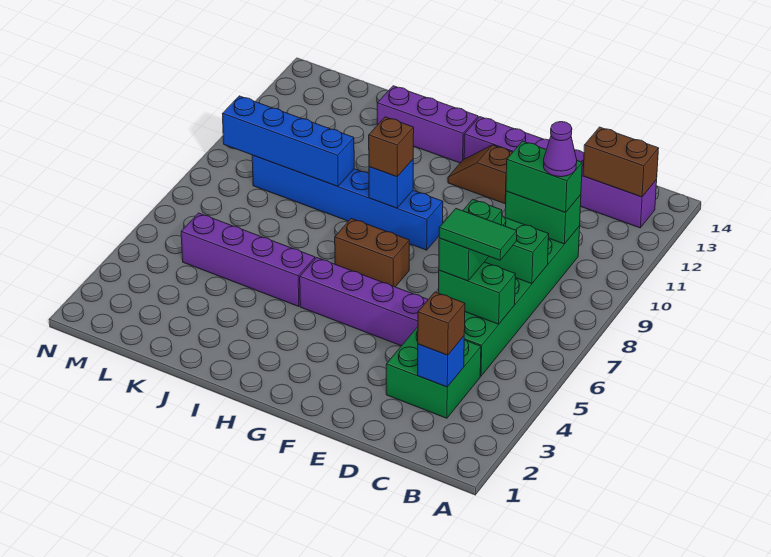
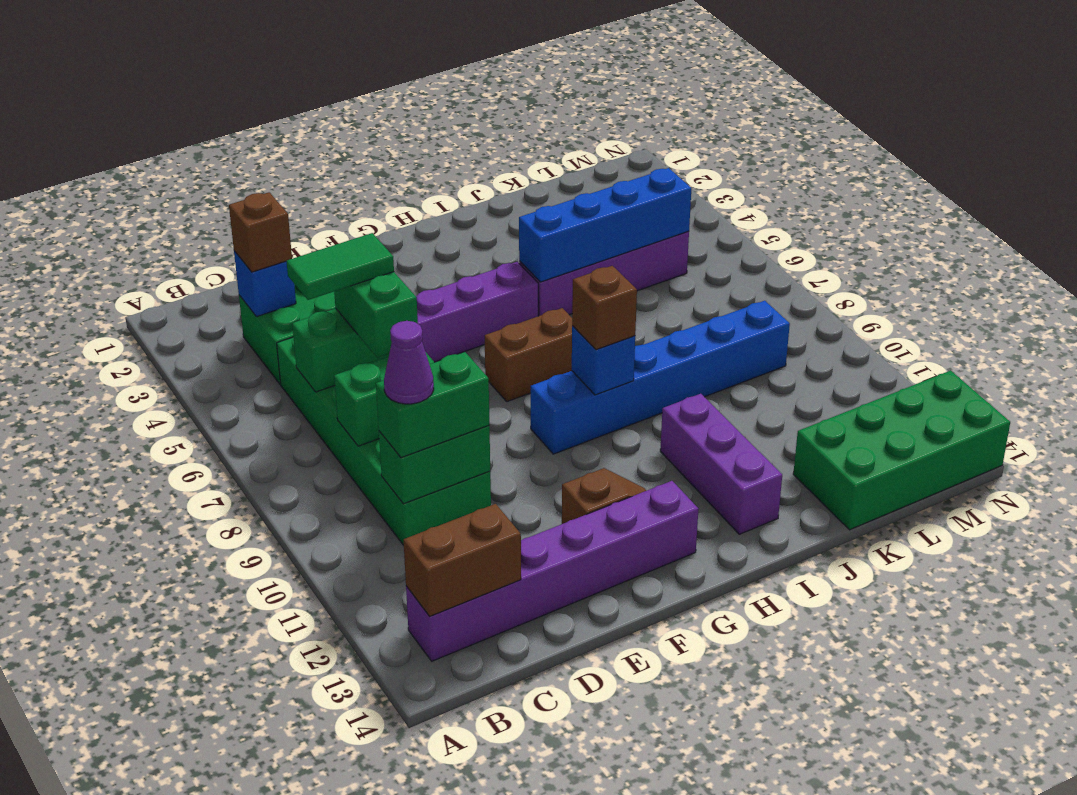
purple brick H13:J13 level 1 -> purple brick I11:I13 level 1
blue brick J9:M9 level 2 -> blue brick I5:L5 level 2
none -> green brick K13:N14 level 1

